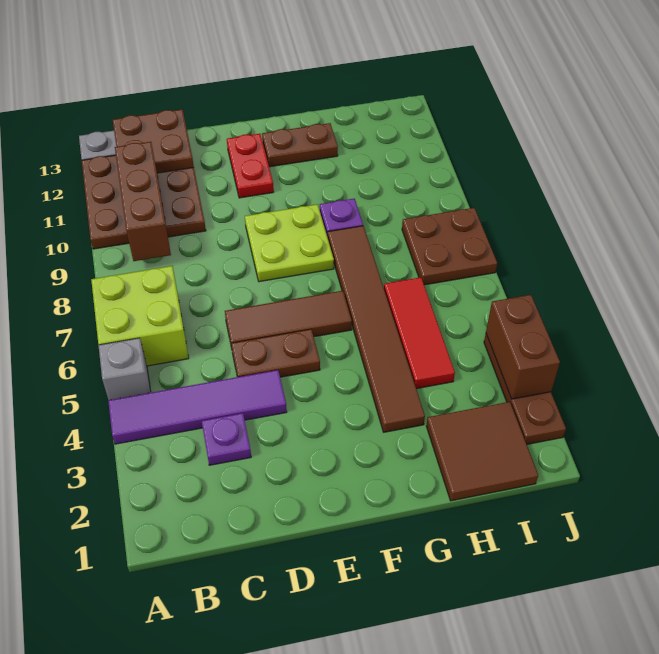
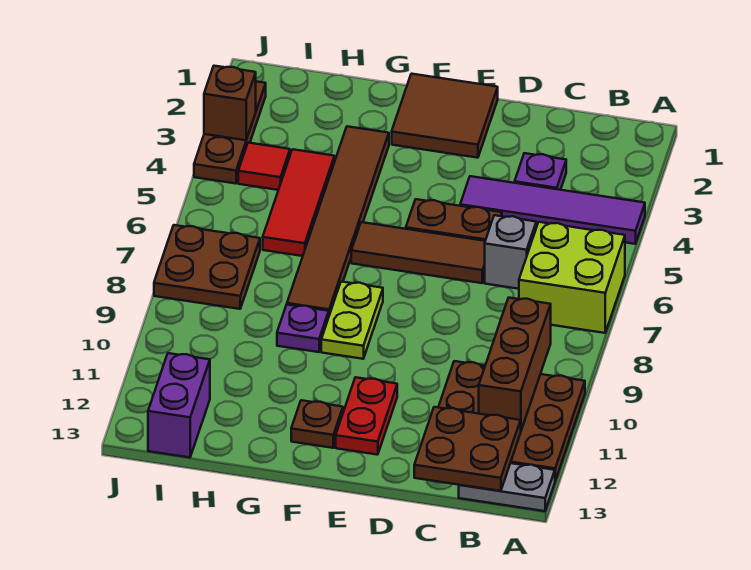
grey brick A5 level 1 -> grey brick C6 level 1
lime plate E8:F9 level 1 -> lime plate F8:F9 level 1
brown plate F12:G12 level 1 -> brown plate F12 level 1
brown tile H1:I2 level 1 -> brown tile E1:F2 level 1
none -> red tile I4 level 1
none -> purple brick I12:I13 level 1
brown brick J3:J4 level 2 -> brown brick J3 level 2

